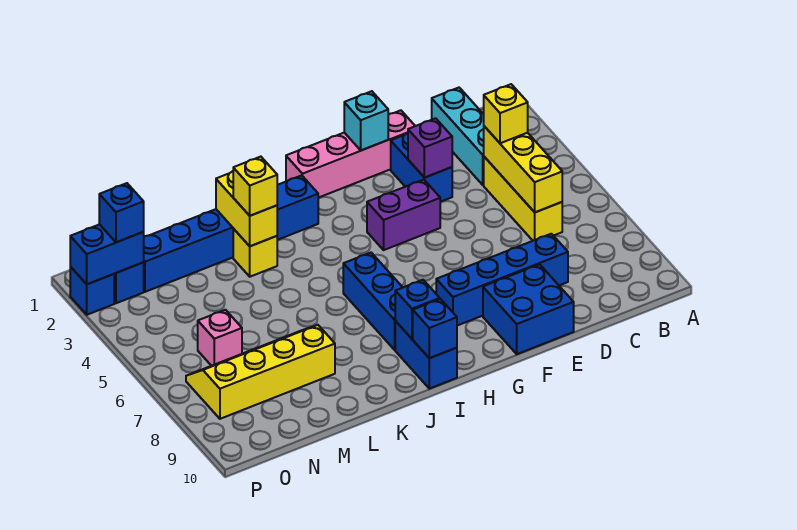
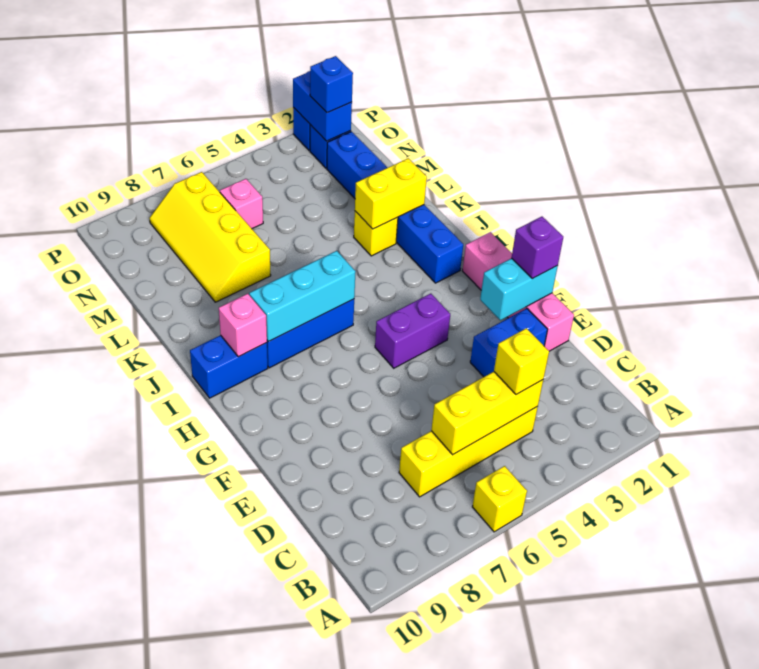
cyan brick C1:C3 level 1 -> cyan brick I6:I8 level 2
yellow brick C4:C6 level 1 -> yellow brick C4:C7 level 1
blue brick D8:G8 level 1 -> none
purple brick E3 level 2 -> purple brick F1 level 3
blue brick E9:F10 level 1 -> none
cyan brick F1 level 2 -> cyan brick F1:F2 level 2
purple brick F4:G4 level 1 -> purple brick G4:G5 level 1
blue brick I9 level 2 -> pink brick I9 level 2
blue brick I10 level 2 -> none
yellow brick K3 level 3 -> yellow brick A6 level 1
yellow slope L7:O8 level 1 top 8 -> yellow slope L7:O8 level 1 top 7

